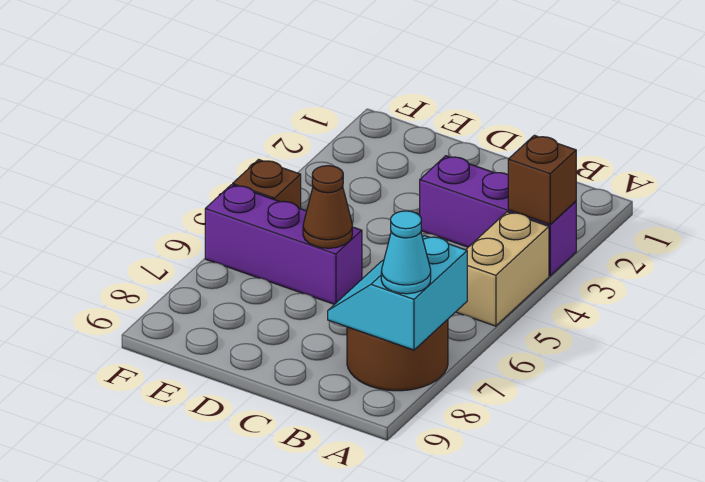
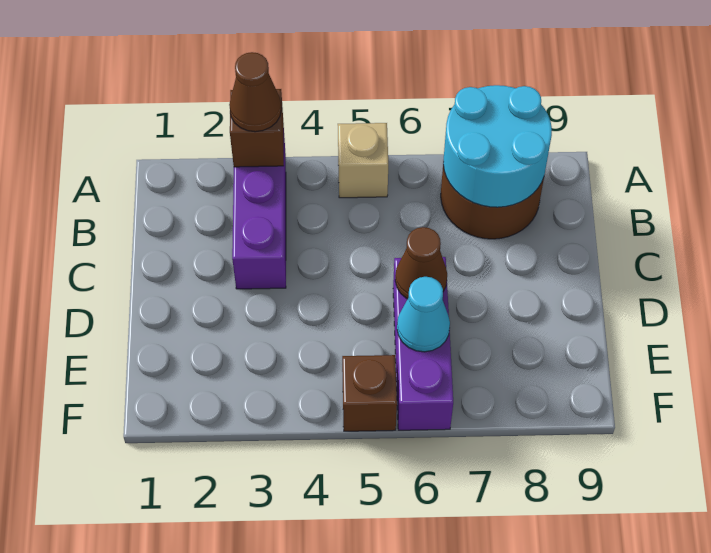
none -> brown cone A3 level 3
tan brick A4:A5 level 1 -> tan brick A5 level 1
cyan slope A7:B8 level 2 top A -> cyan round brick A7:B8 level 2
cyan cone A8 level 3 -> cyan cone E6 level 2

